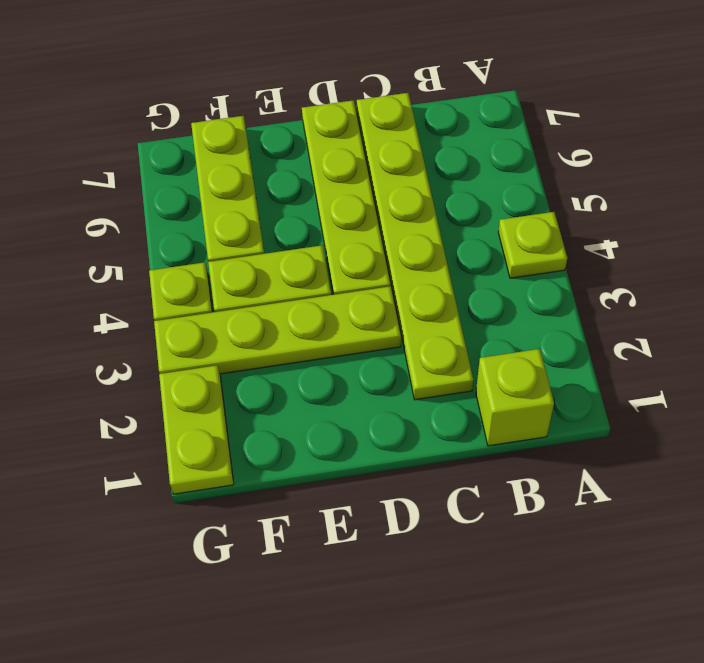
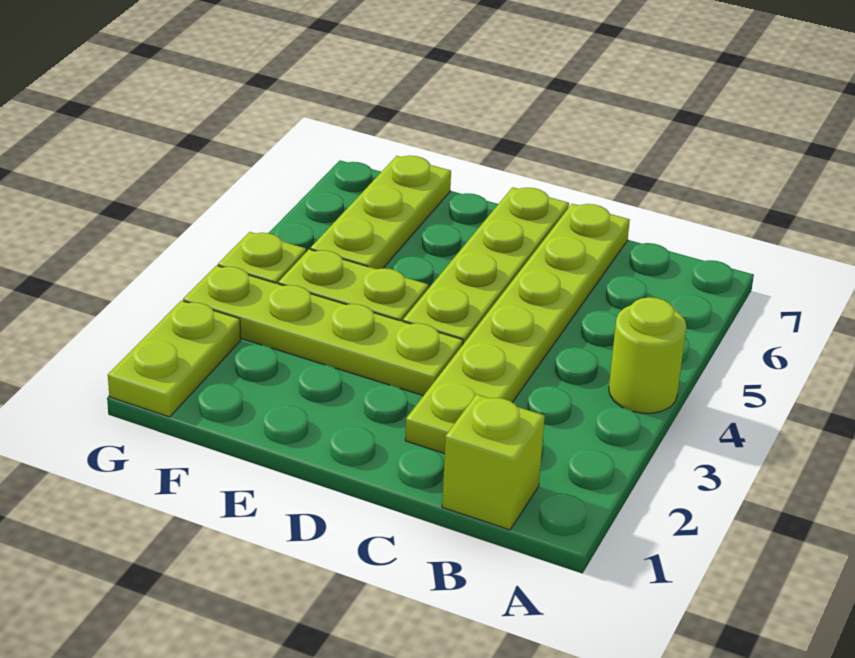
lime plate A4 level 1 -> lime round brick A4 level 1

